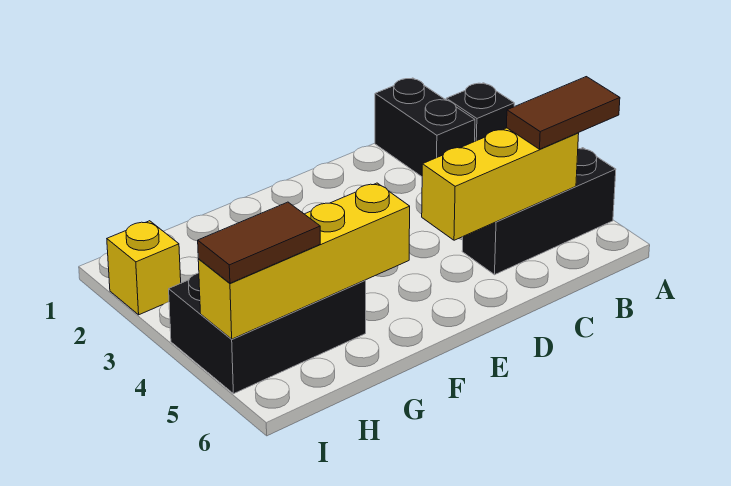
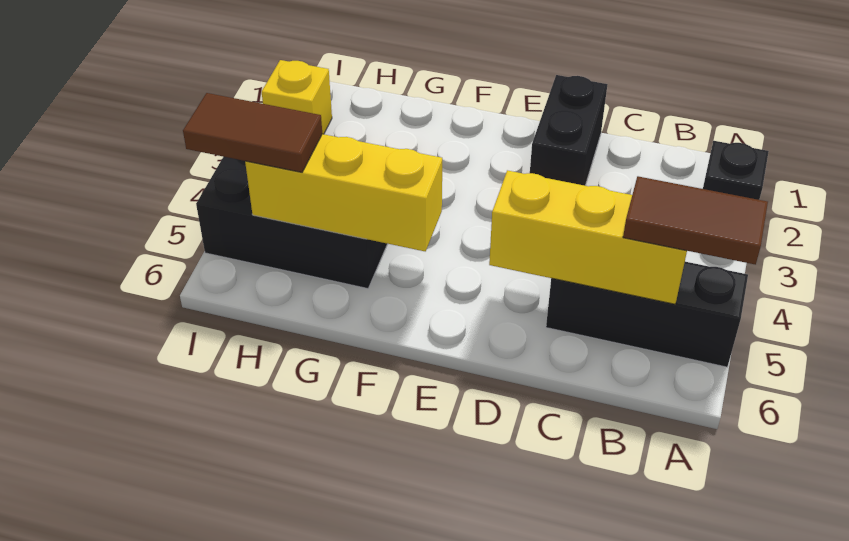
black brick B1:B2 level 1 -> black brick D1:D2 level 1
yellow brick F5:I5 level 2 -> yellow brick F5:H5 level 2

